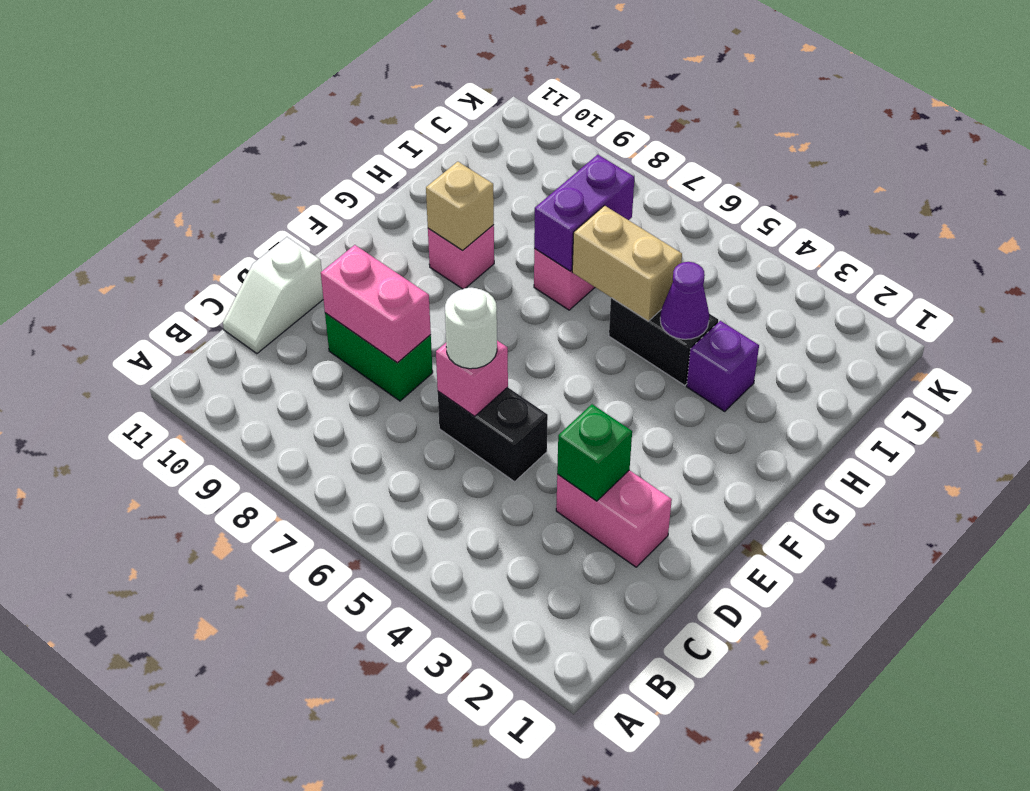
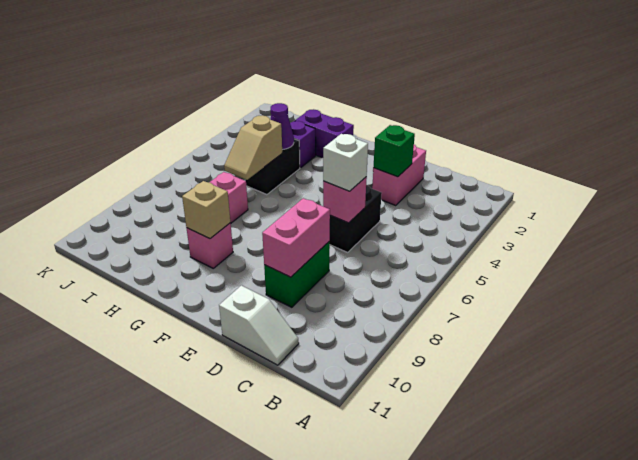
white round brick D6 level 3 -> white brick D6 level 3
tan brick H5:H6 level 2 -> tan slope H5:H6 level 2 top 5
purple brick H7:I7 level 2 -> purple brick G2:H2 level 1

